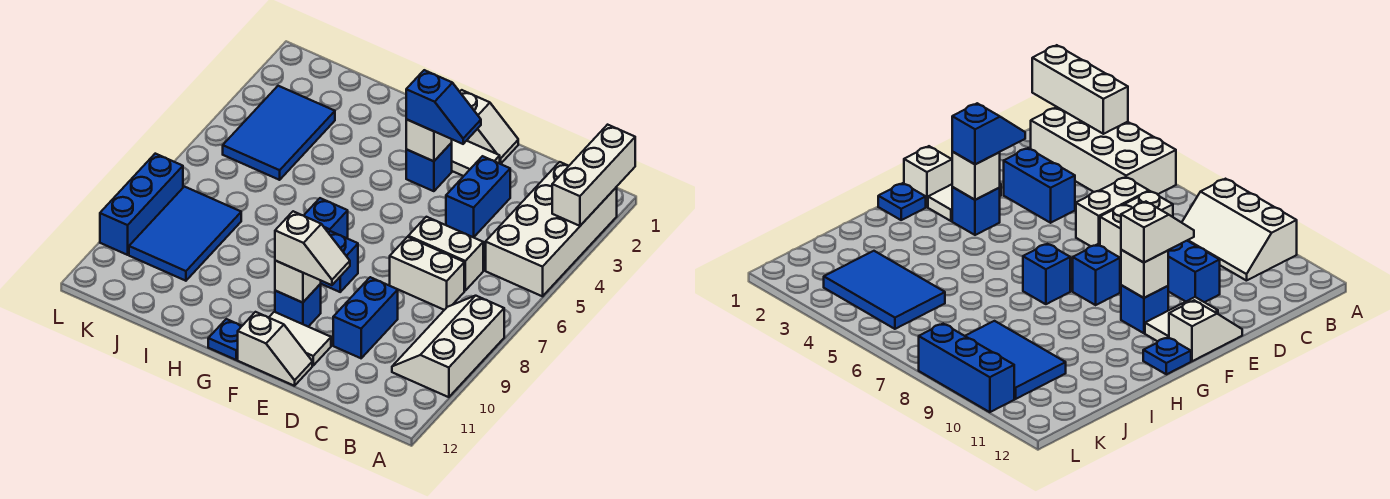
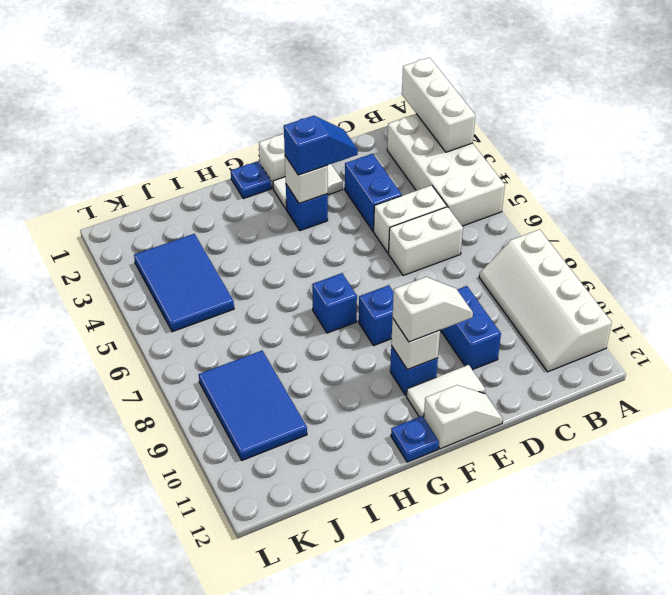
white slope A8:B10 level 1 top A -> white slope A8:B11 level 1 top A
white brick C7:D7 level 1 -> white brick C5:D5 level 1
blue brick L8:L10 level 1 -> none

